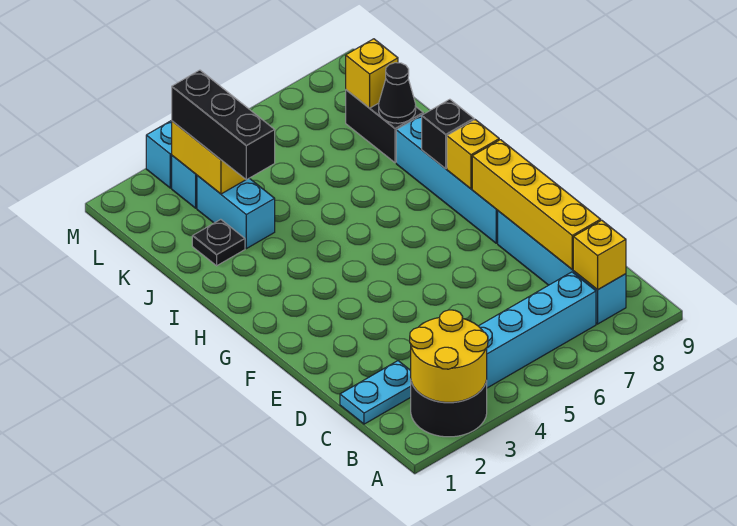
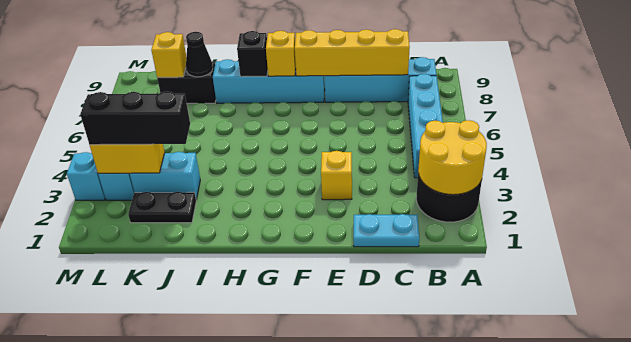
yellow brick B8 level 2 -> yellow brick E3 level 1
cyan plate C1:C2 level 1 -> cyan plate C1:D1 level 1
black plate J2 level 1 -> black plate J2:K2 level 1

